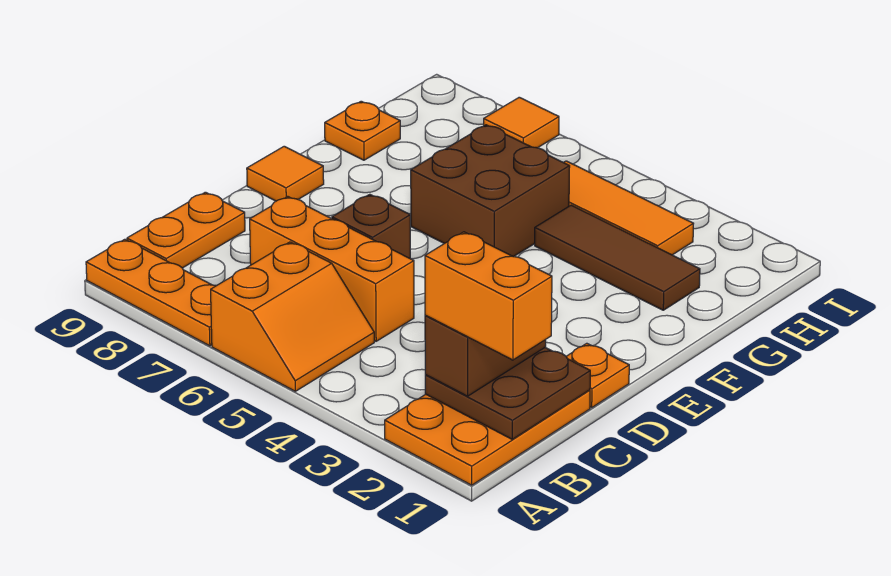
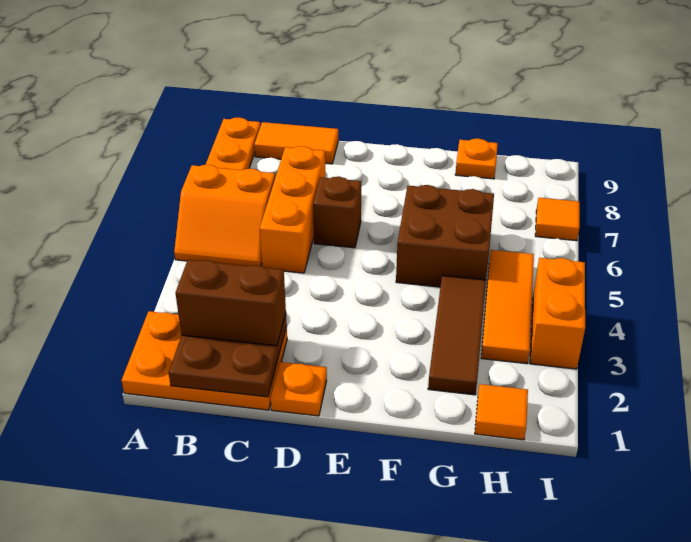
orange brick B1:B2 level 4 -> orange brick I3:I4 level 1
orange plate B9:C9 level 1 -> orange tile B9:C9 level 1
orange tile E9 level 1 -> orange tile H1 level 1

